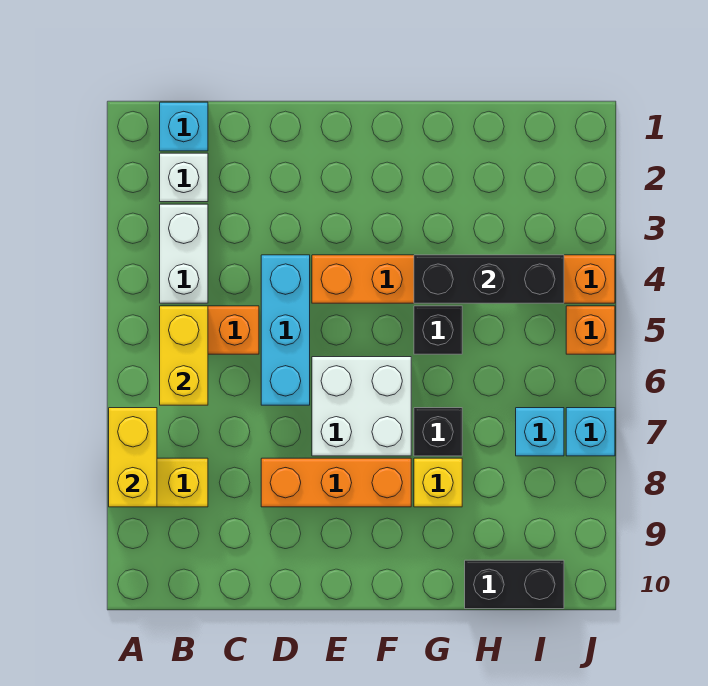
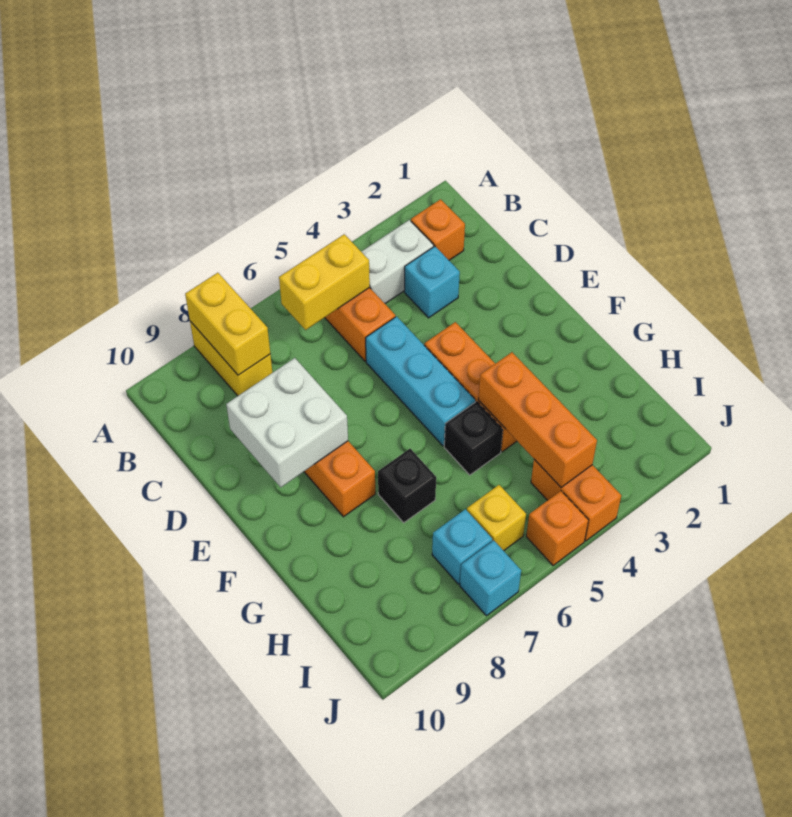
yellow brick A7:A8 level 2 -> yellow brick A8:B8 level 2
cyan brick B1 level 1 -> cyan brick C3 level 1
white brick B2 level 1 -> orange brick B2 level 1
cyan brick D4:D6 level 1 -> cyan brick D5:F5 level 1
white brick E6:F7 level 1 -> white brick D8:E9 level 2
black brick G4:I4 level 2 -> orange brick G4:I4 level 2
yellow brick G8 level 1 -> yellow brick I6 level 1
black brick H10:I10 level 1 -> none

